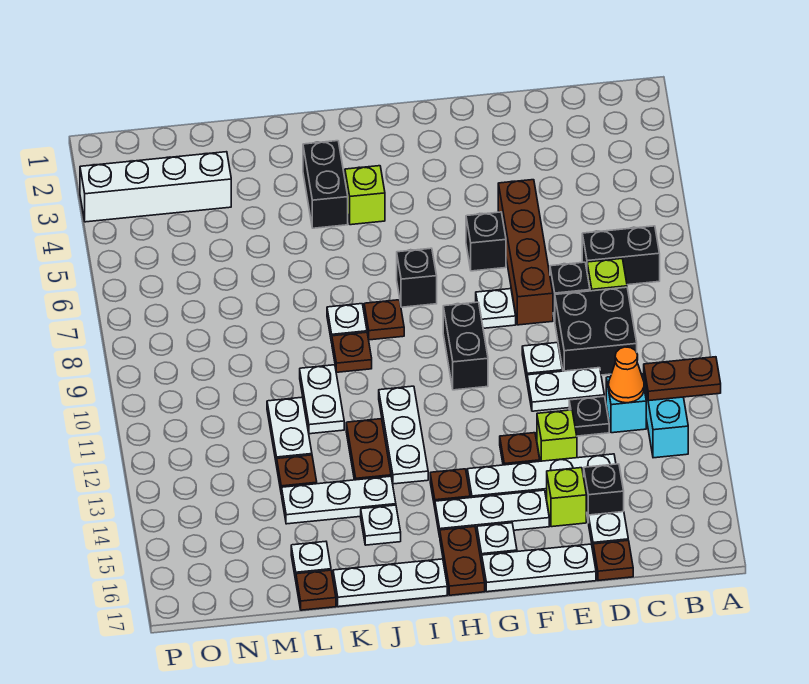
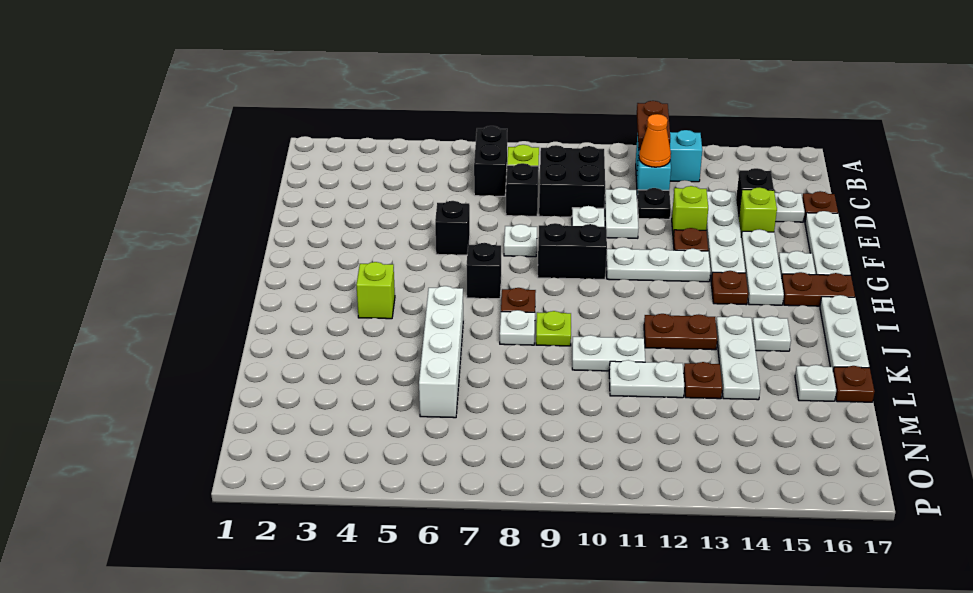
brown brick E5:E8 level 1 -> none
white plate I11:I13 level 1 -> white plate G11:G13 level 1
black brick J3:J4 level 1 -> none
brown plate J9 level 1 -> lime plate J9 level 1
white brick M3:P3 level 1 -> white brick J6:M6 level 1

